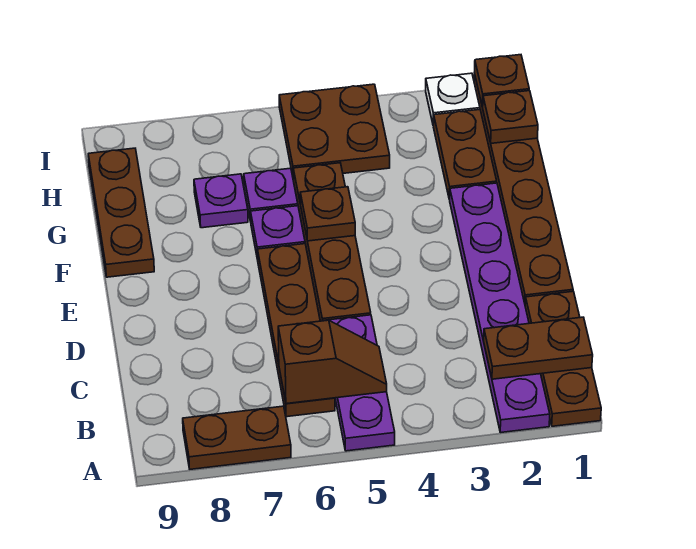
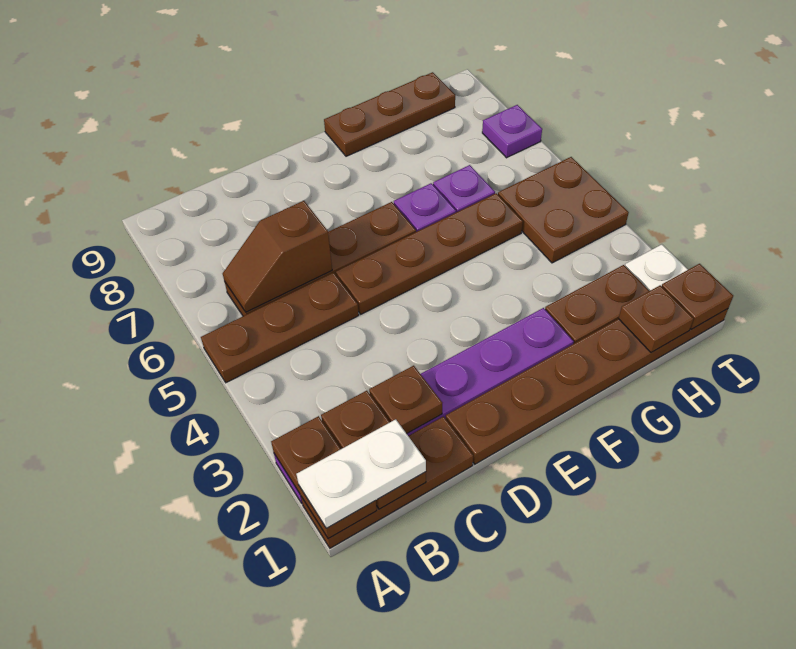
none -> white plate A1:B1 level 3
purple plate A5:C5 level 1 -> brown plate A5:C5 level 1
brown plate A7:A8 level 1 -> brown plate A1:A2 level 2
brown slope B5:B6 level 2 top 6 -> brown slope B6:C6 level 2 top C
brown plate F5 level 2 -> brown plate C2 level 2
purple plate G7 level 1 -> purple plate I7 level 1

